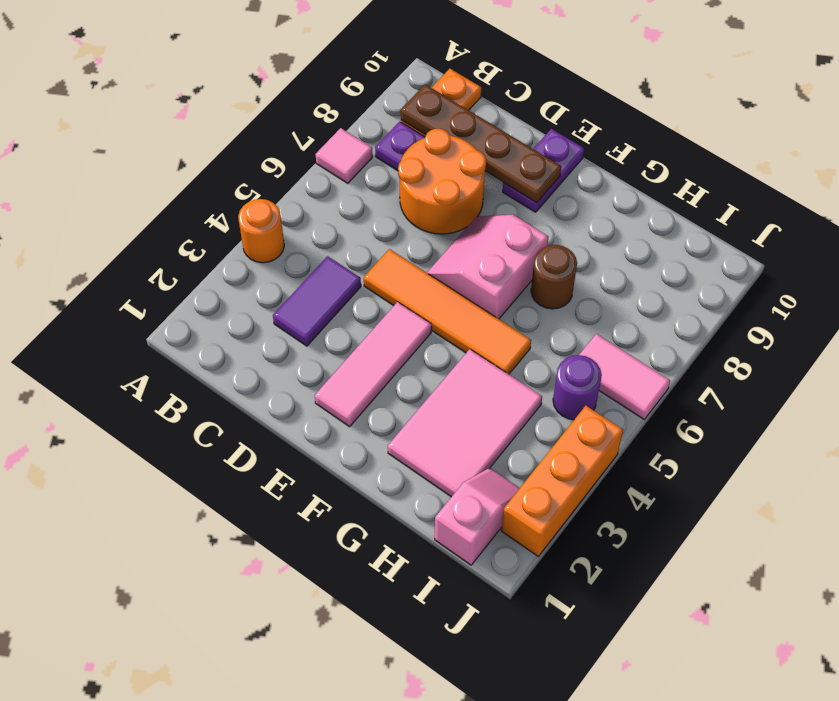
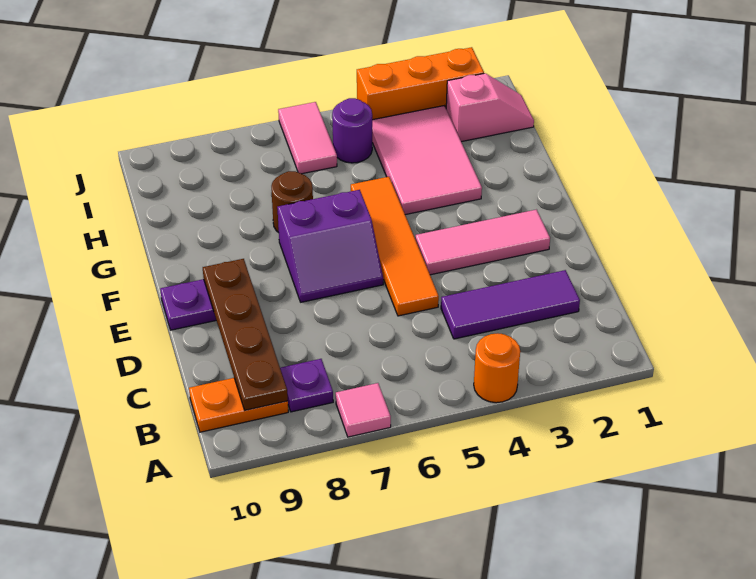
purple tile C3:C4 level 1 -> purple tile C2:C4 level 1
orange round brick C7:D8 level 1 -> none
pink slope E6:F7 level 1 top F -> purple slope E6:F7 level 1 top F
pink tile G2:H4 level 1 -> pink tile G3:I4 level 1
pink slope I1:I2 level 1 top 1 -> pink slope I1:I2 level 1 top 2

